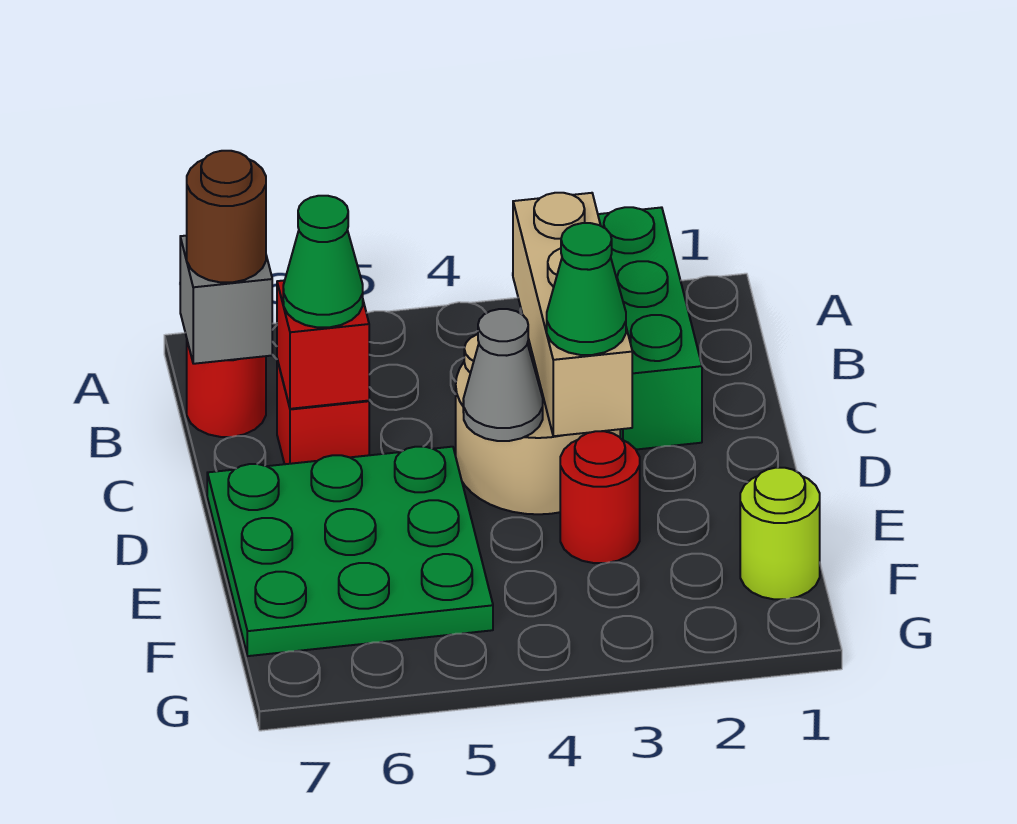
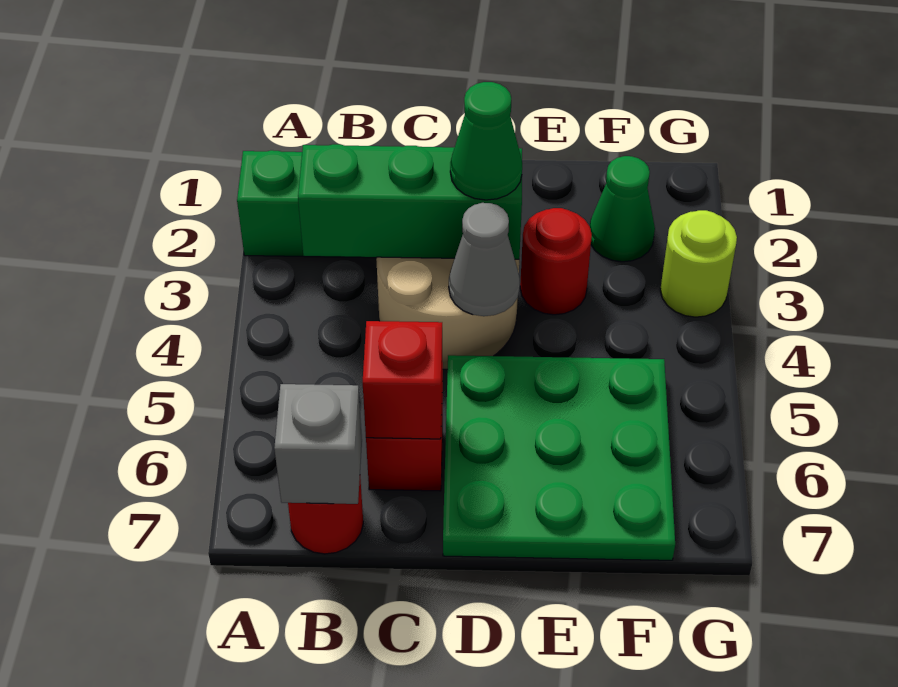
tan brick B3:D3 level 2 -> green brick B3:D3 level 2
brown round brick B7 level 3 -> none
green cone C6 level 3 -> green cone F2 level 1
lime round brick F1 level 1 -> lime round brick G3 level 1

